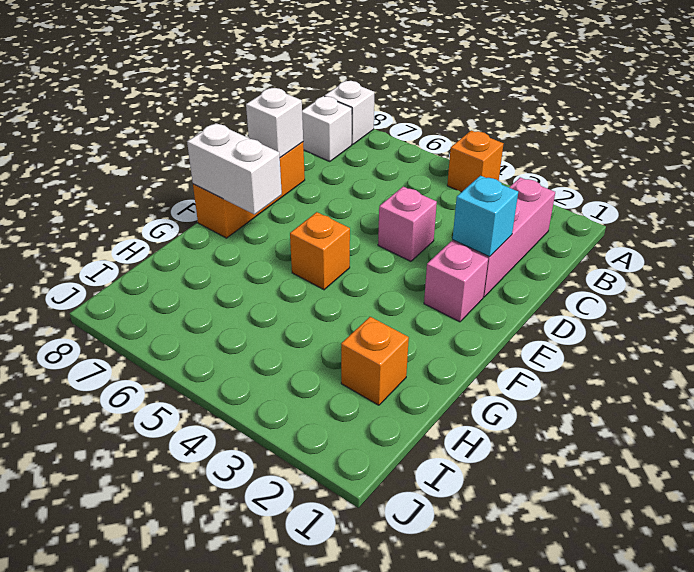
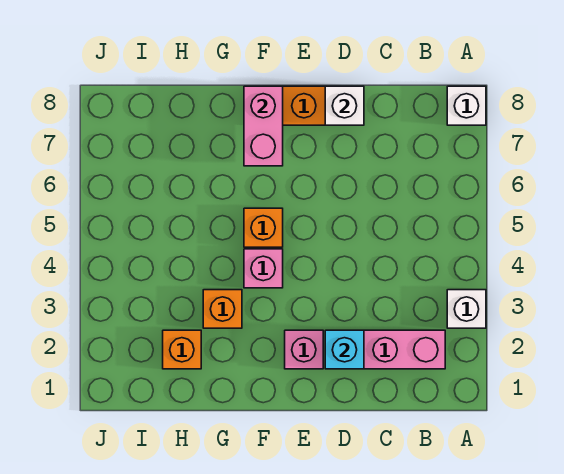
orange brick A4 level 1 -> orange brick G3 level 1
white brick B8 level 1 -> white brick A3 level 1
pink brick D4 level 1 -> pink brick F4 level 1
white brick F7:F8 level 2 -> pink brick F7:F8 level 2

